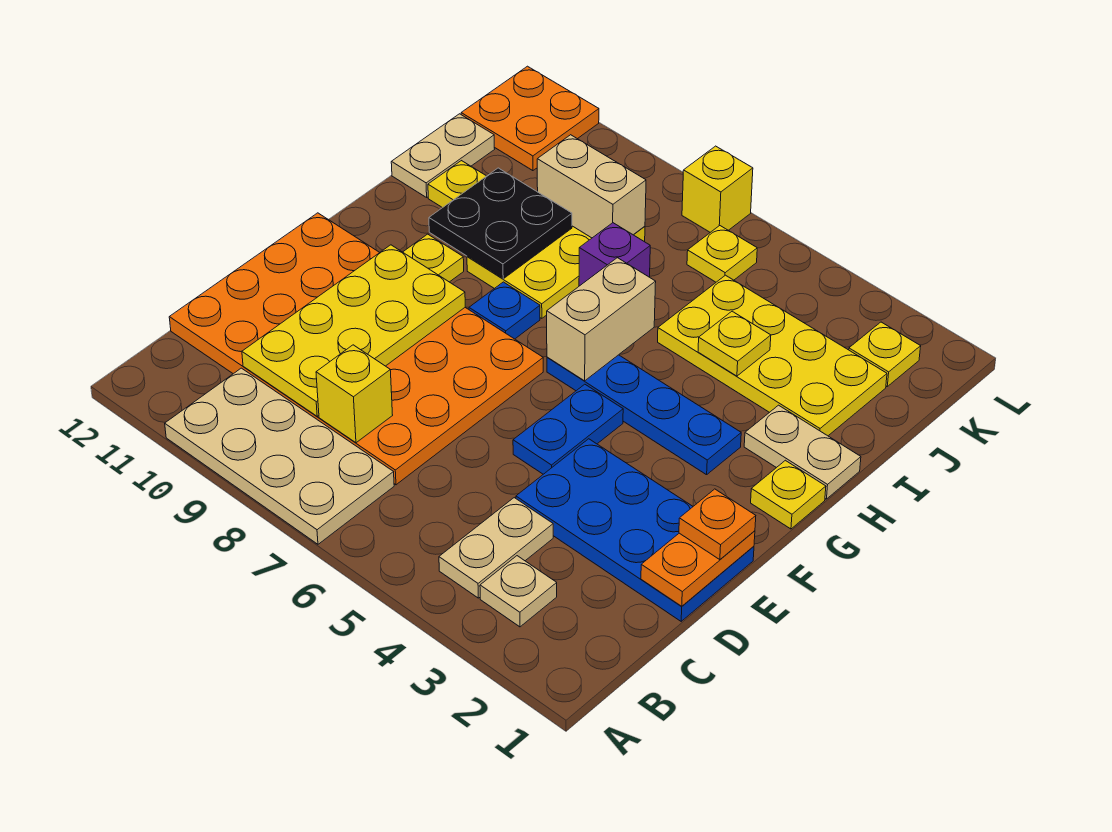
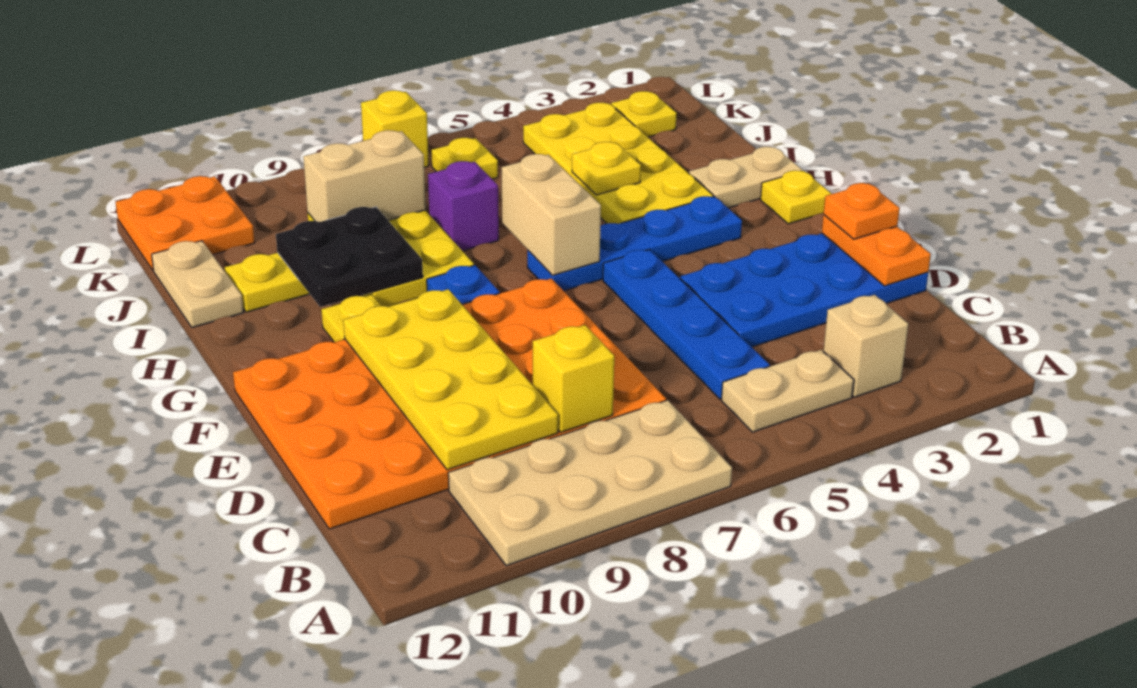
tan plate B3 level 1 -> tan brick B3 level 1
tan plate B4:C4 level 1 -> tan plate B4:B5 level 1
blue plate E5:F5 level 1 -> blue plate C5:F5 level 1
yellow plate I2:J5 level 1 -> yellow plate H3:K4 level 1

